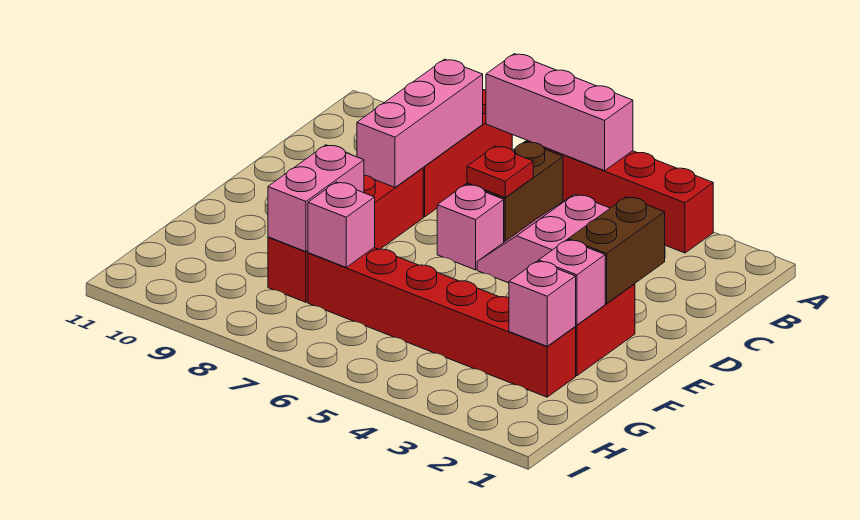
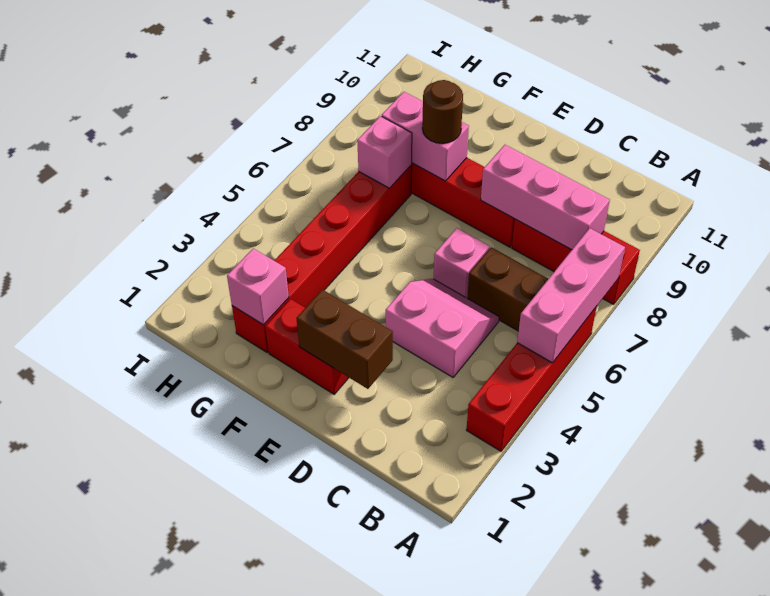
red plate C6 level 2 -> none
pink brick F2 level 2 -> none
none -> brown round brick F8 level 3

